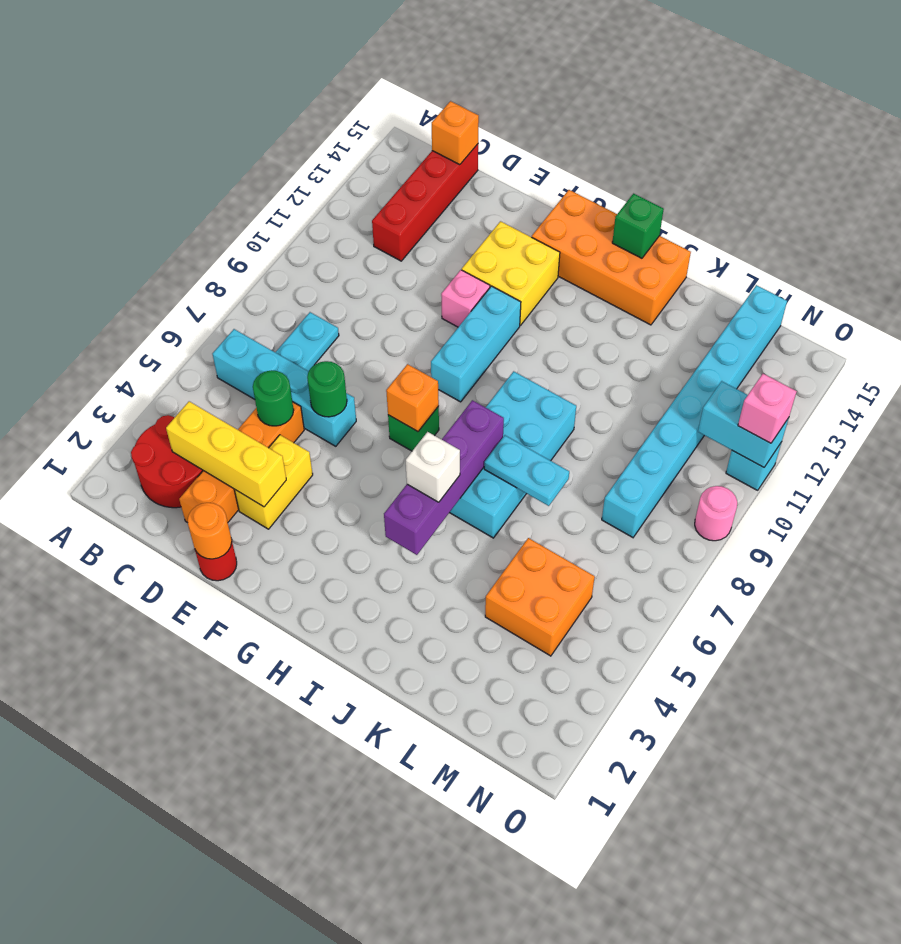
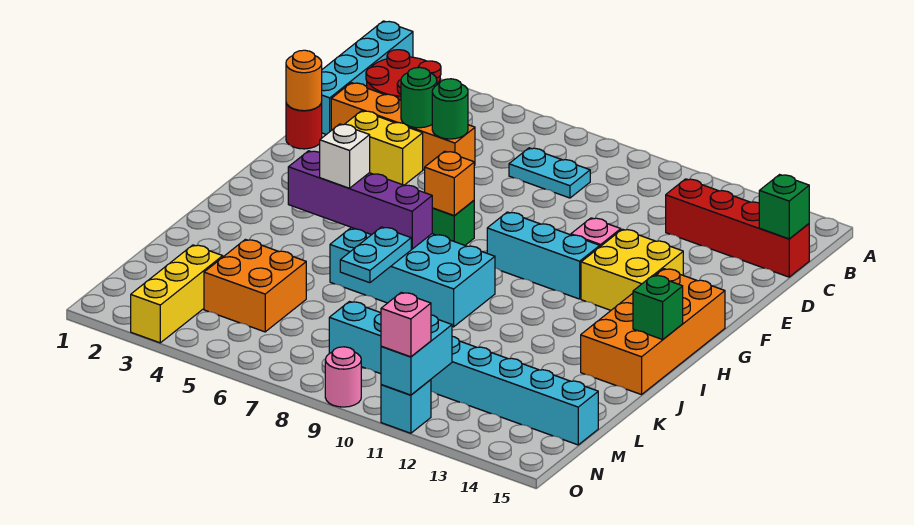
cyan brick B6:E6 level 1 -> cyan brick A1:D1 level 1
yellow brick C3:E3 level 2 -> yellow brick M3:O3 level 1
orange brick C15 level 2 -> green brick C15 level 2
green round brick E6 level 2 -> green round brick D4 level 2

